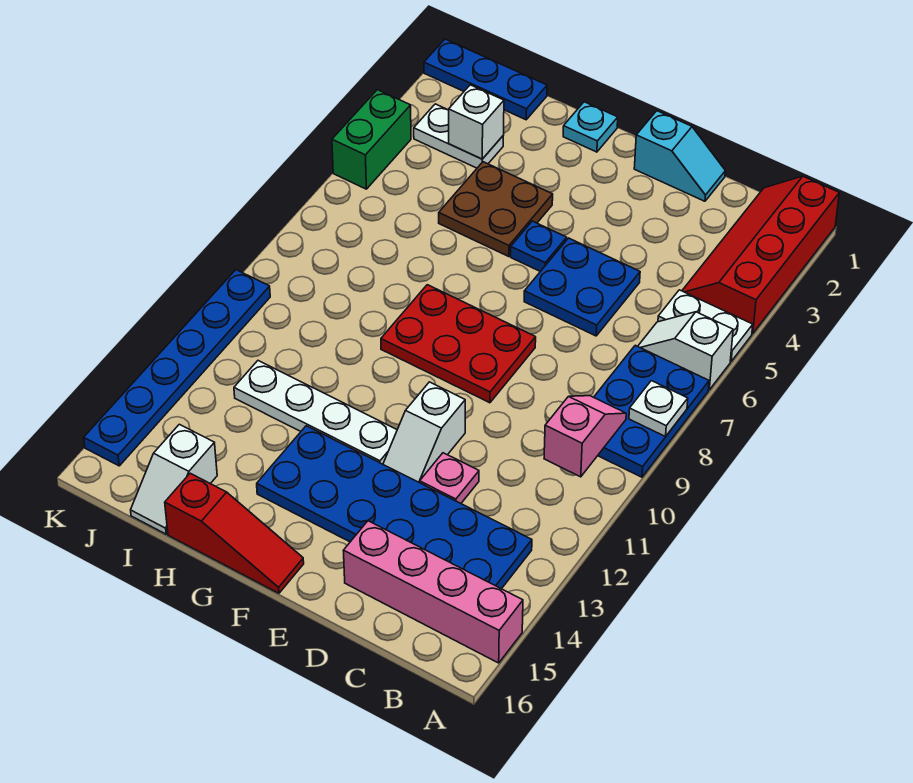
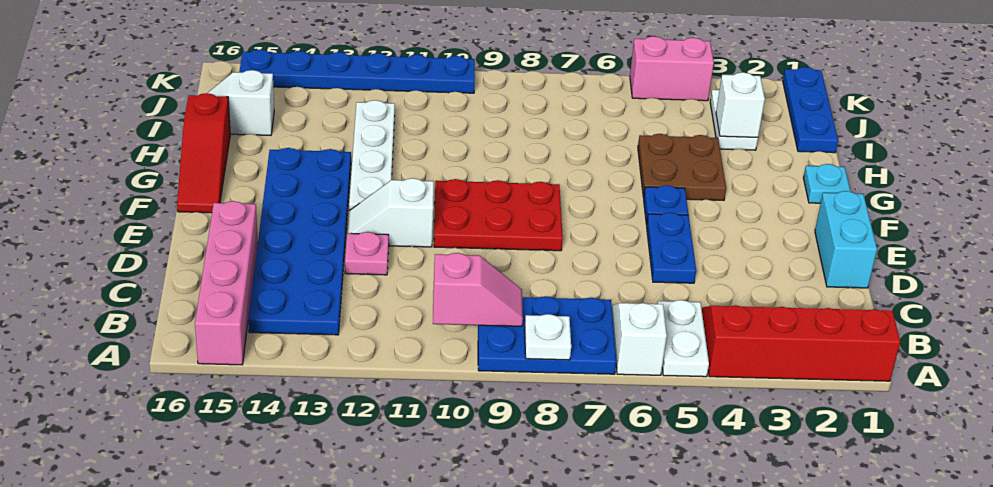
cyan slope D1:E1 level 1 top E -> cyan brick D1:E1 level 1
blue plate D5:E6 level 1 -> blue plate D5:E5 level 1
red plate E8:G9 level 1 -> red plate E8:F10 level 1
green brick K4:K5 level 1 -> pink brick K4:K5 level 1

